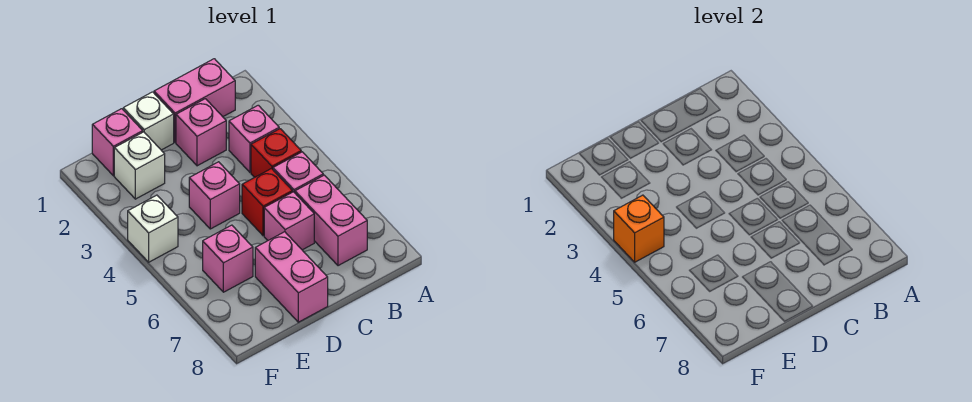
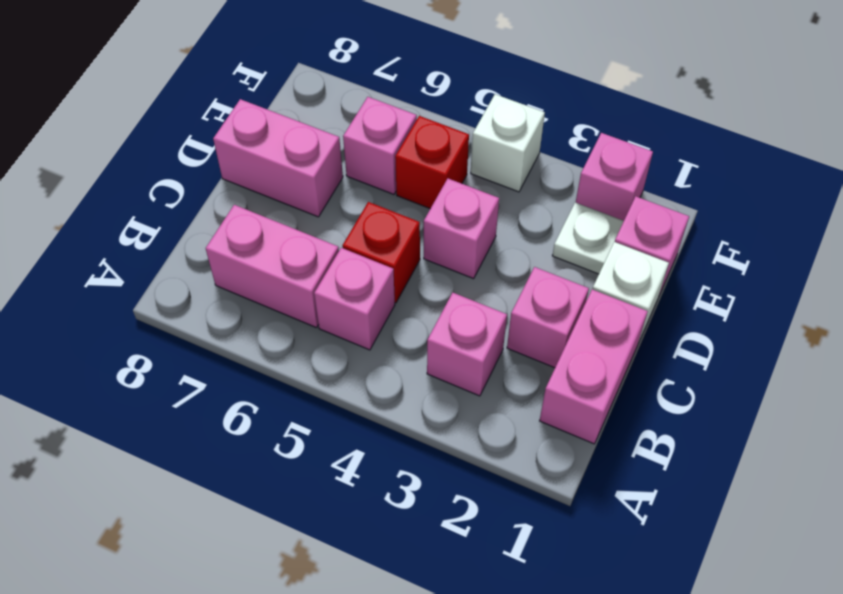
red brick B4 level 1 -> red brick E5 level 1
pink brick C6 level 1 -> pink brick F2 level 1
white brick E2 level 1 -> white plate E2 level 1
orange brick F4 level 2 -> none

